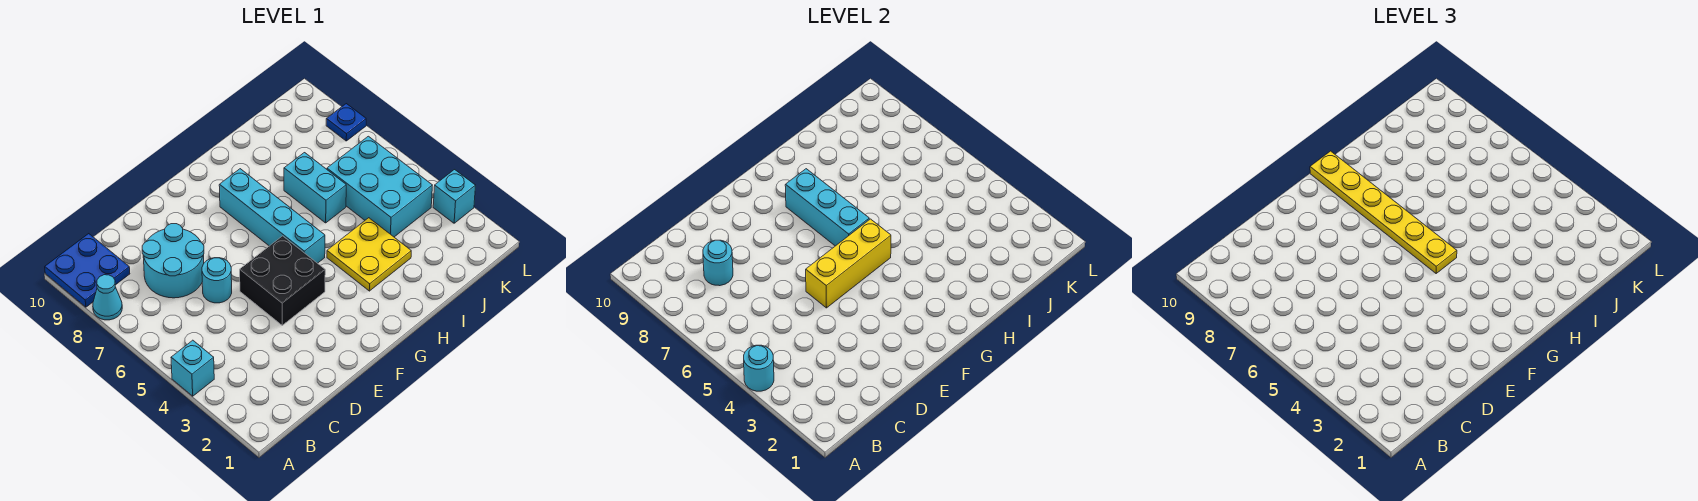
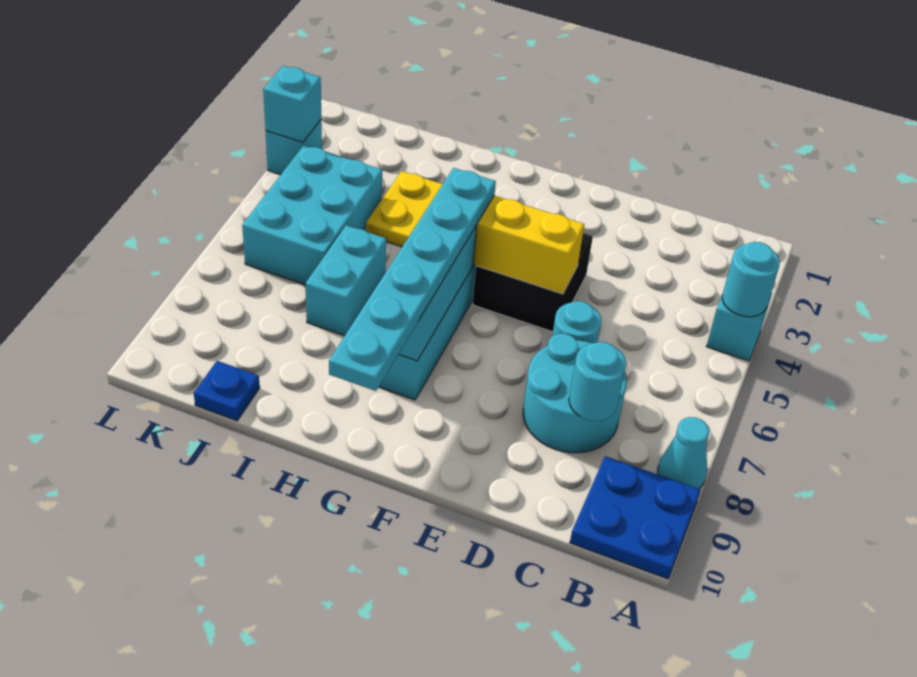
yellow plate G5:G10 level 3 -> cyan plate G5:G10 level 3
none -> cyan brick L3 level 2
blue plate L8 level 1 -> blue plate J10 level 1

